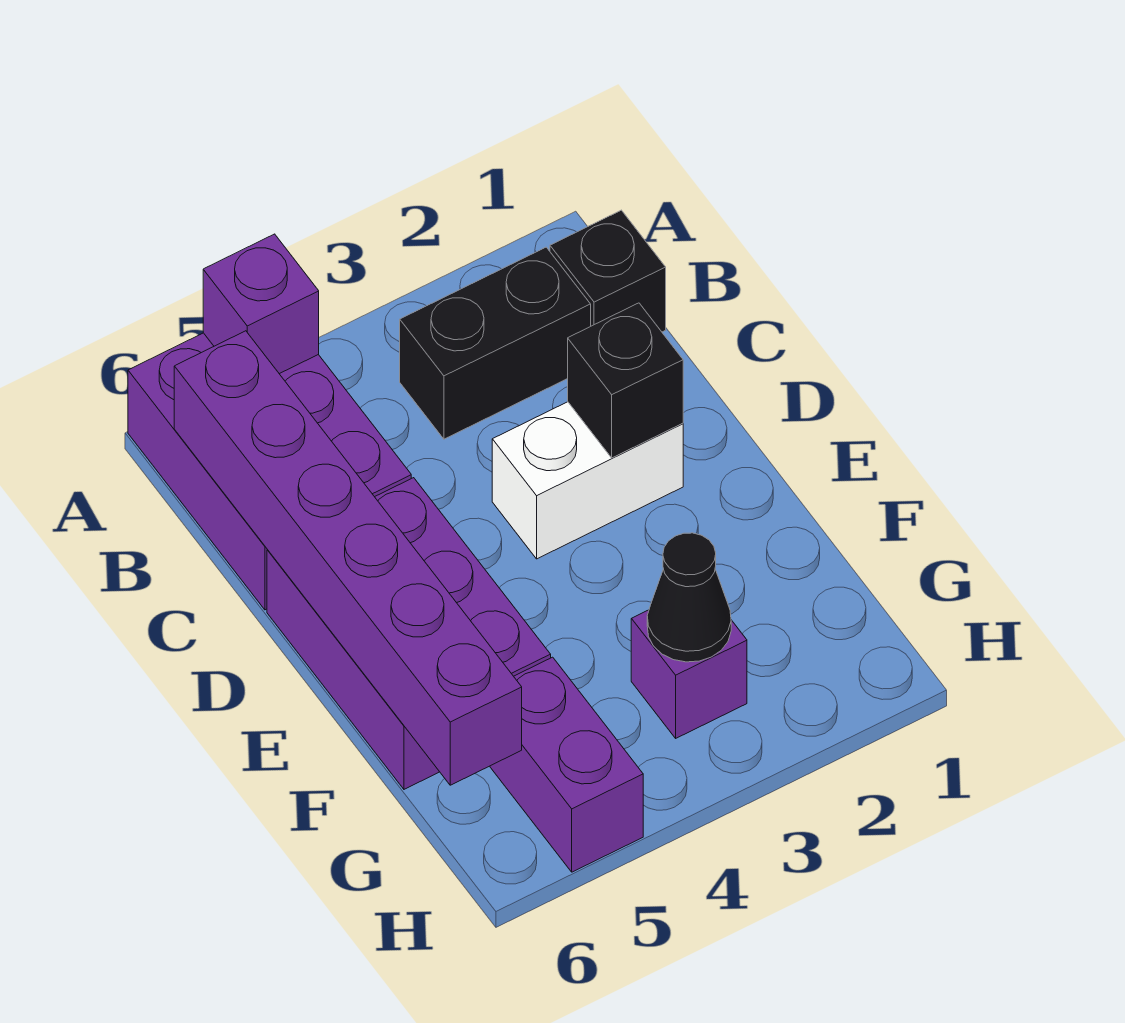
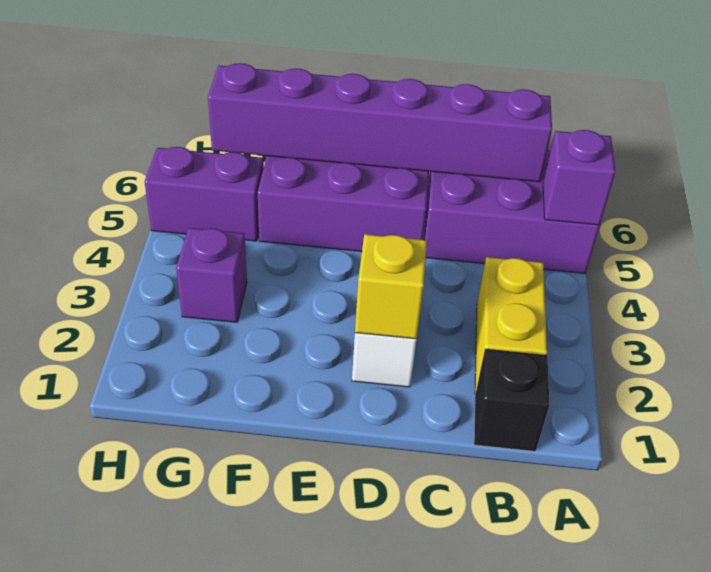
black brick B2:B3 level 1 -> yellow brick B2:B3 level 1
black brick D2 level 2 -> yellow brick D2 level 2
black cone G3 level 2 -> none

